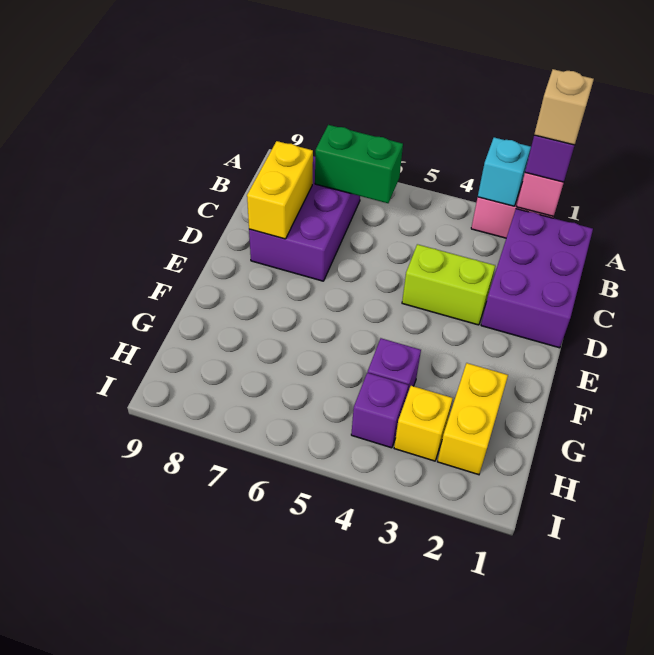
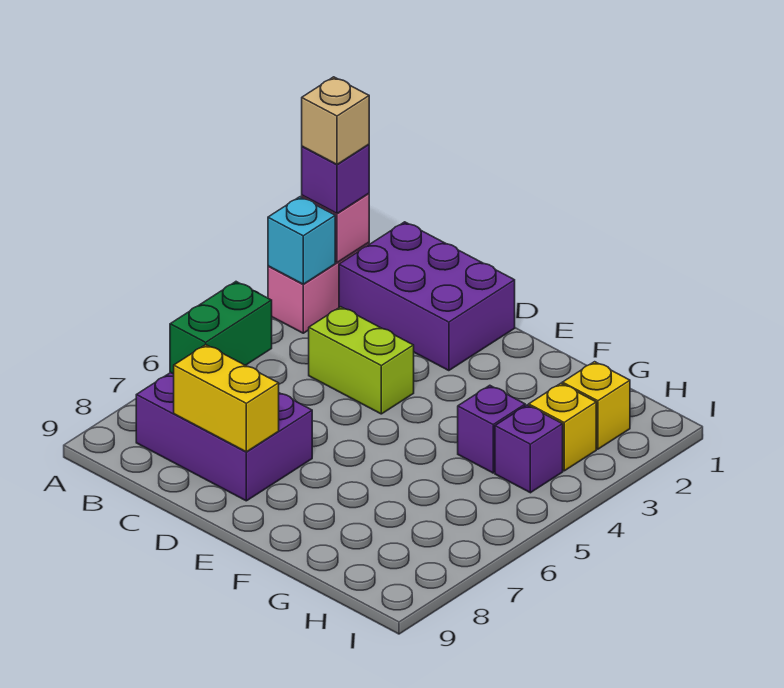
lime brick D3:D4 level 1 -> lime brick C4:D4 level 1
yellow brick G2:H2 level 1 -> yellow brick H2 level 1

